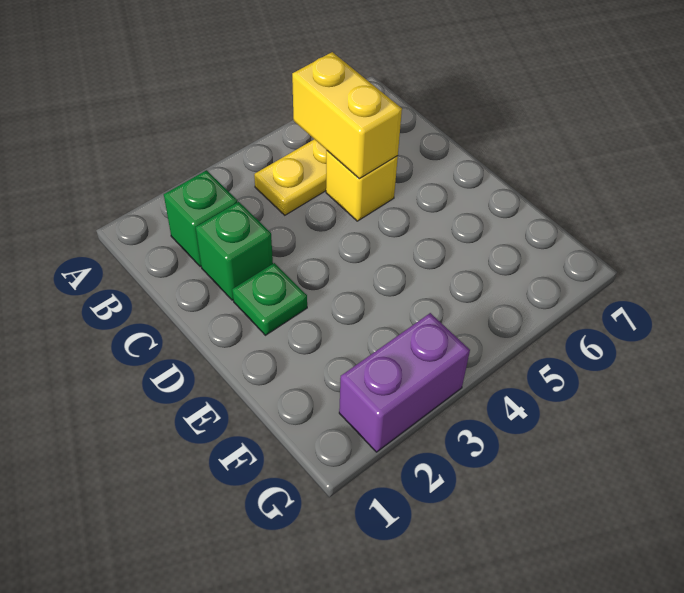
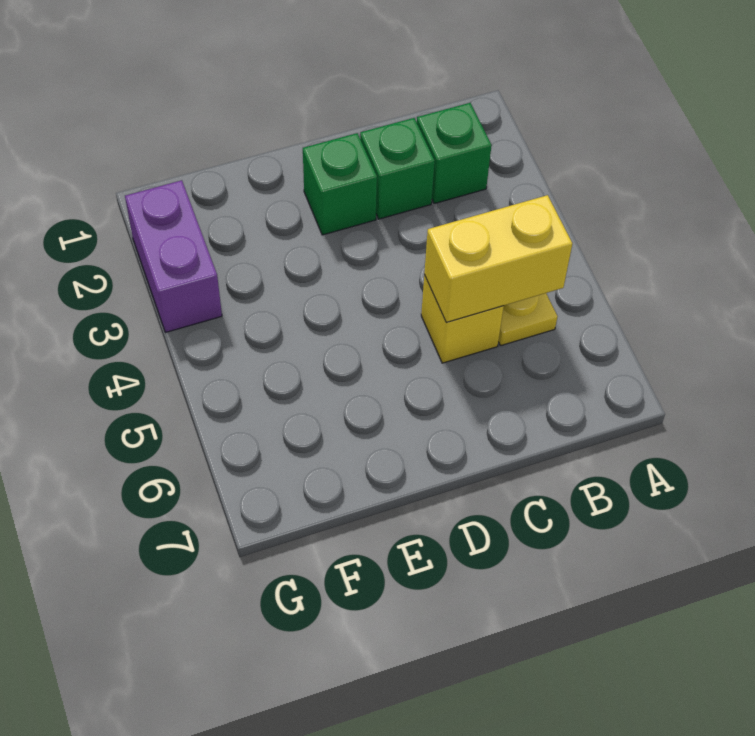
green plate D2 level 1 -> green brick D2 level 1

